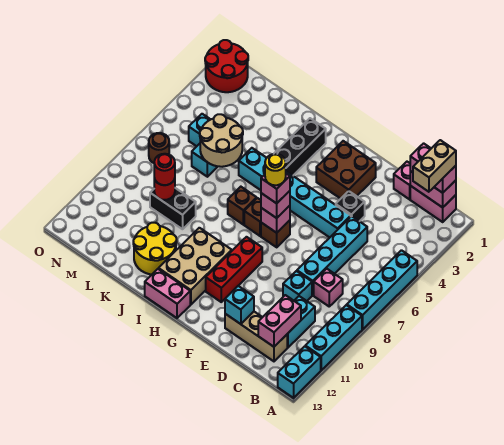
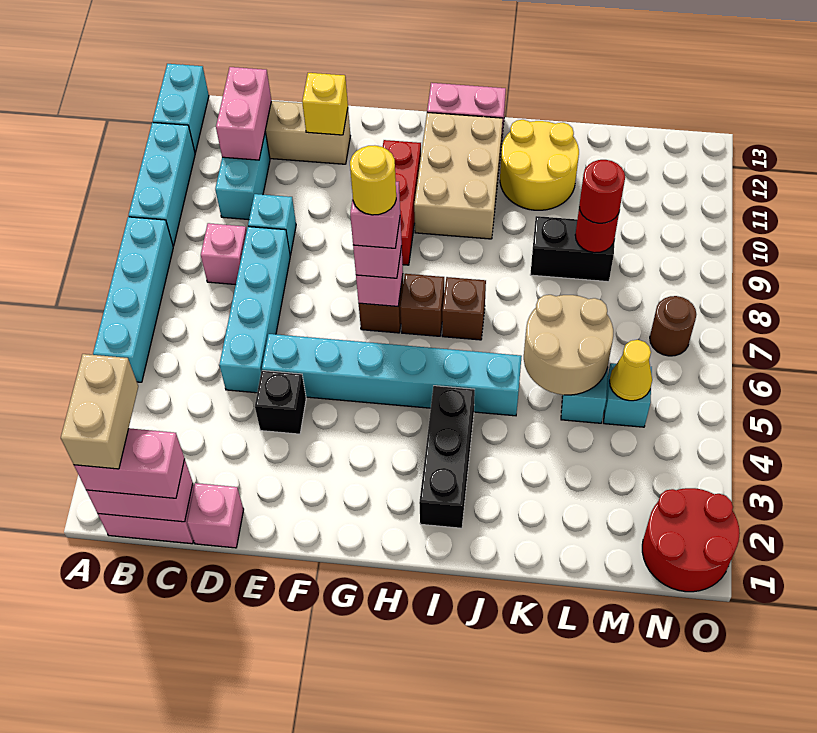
cyan brick E12 level 2 -> yellow brick E12 level 2
brown brick F2:G3 level 1 -> none
none -> yellow cone M5 level 2

